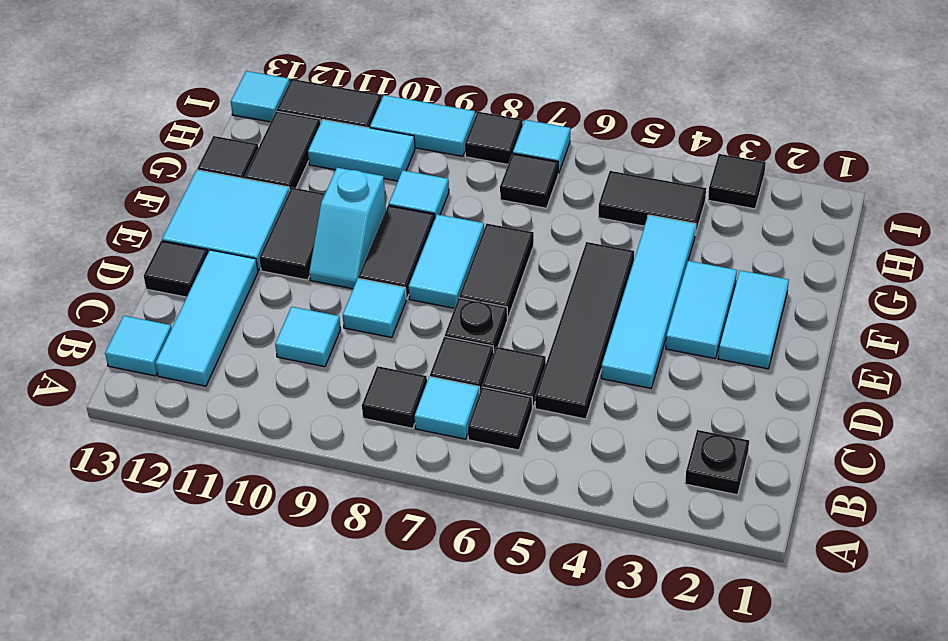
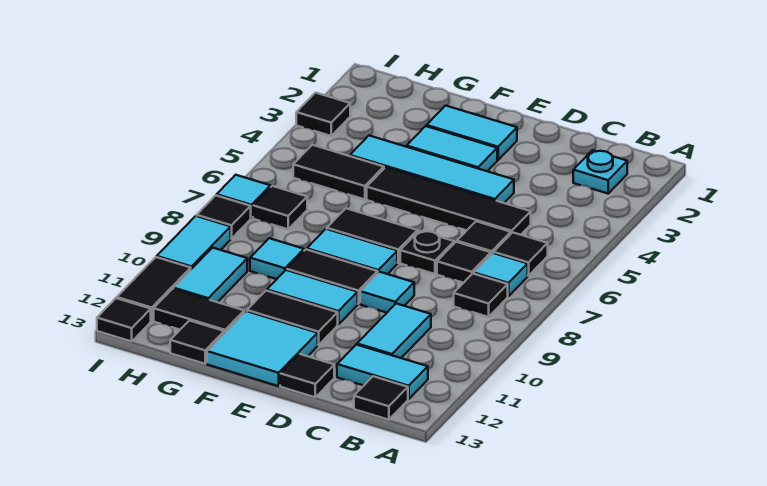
black plate B2 level 1 -> cyan plate B2 level 1
cyan tile B12:D12 level 1 -> cyan tile B12:C12 level 1
cyan tile B13 level 1 -> black tile B13 level 1
cyan tile C10 level 1 -> cyan tile C10:C11 level 1
cyan slope E10:F10 level 1 top F -> cyan tile E10:F10 level 1
black tile H4:H5 level 1 -> black tile G5:H5 level 1
cyan tile I13 level 1 -> black tile I13 level 1

